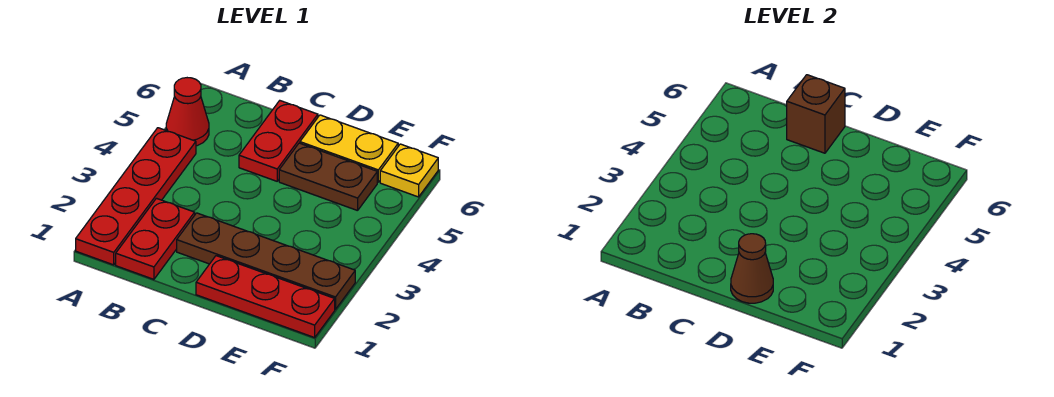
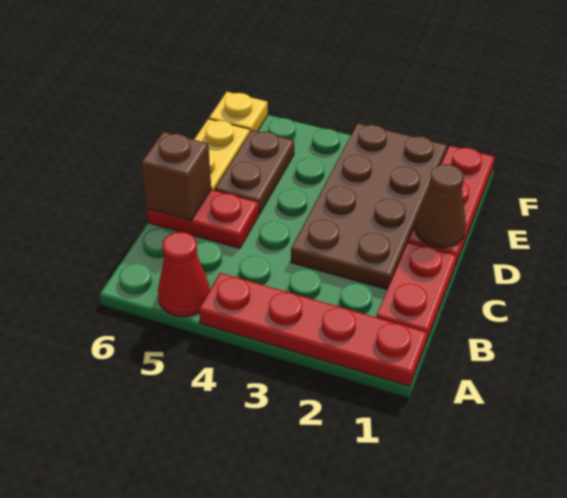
red plate B1:B2 level 1 -> red plate B1:C1 level 1
brown plate C2:F2 level 1 -> brown plate C2:F3 level 1

